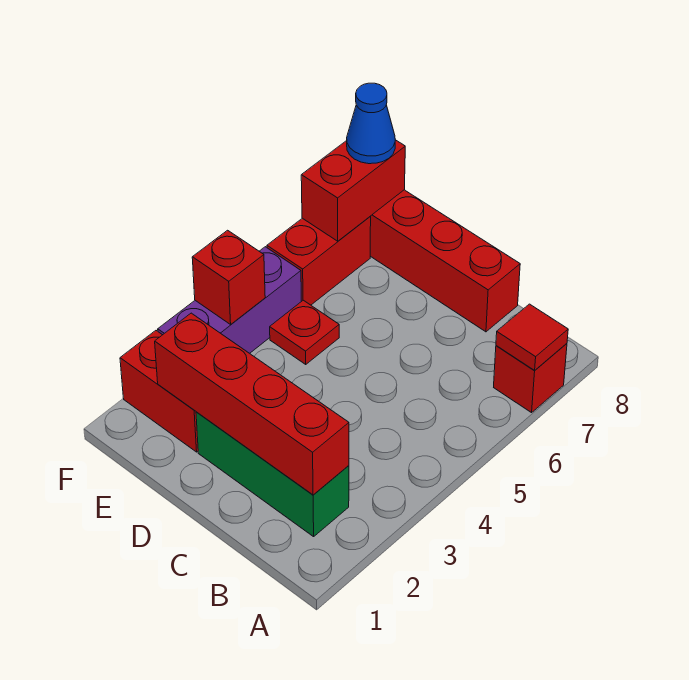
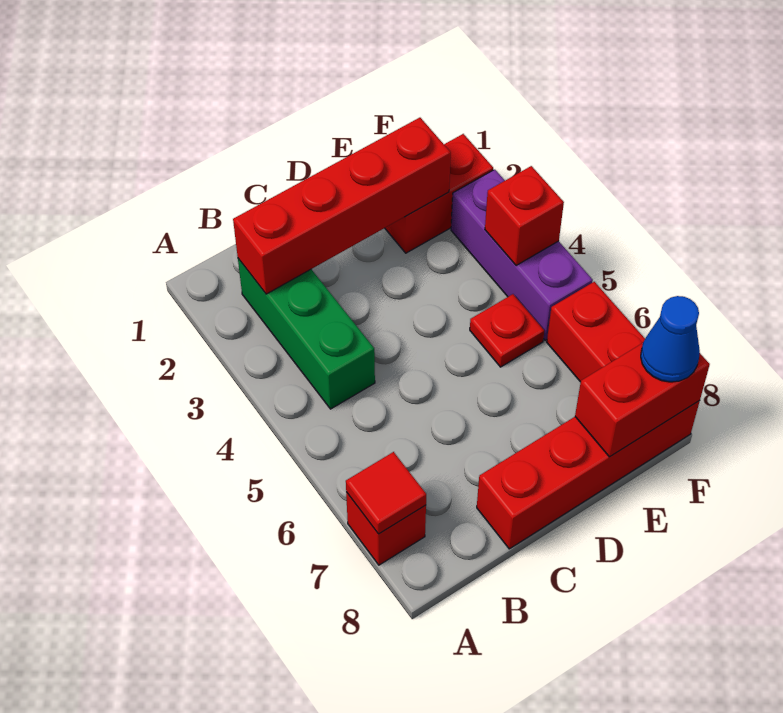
green brick B2:D2 level 1 -> green brick B2:B4 level 1
red brick F7:F8 level 2 -> red brick E8:F8 level 2

